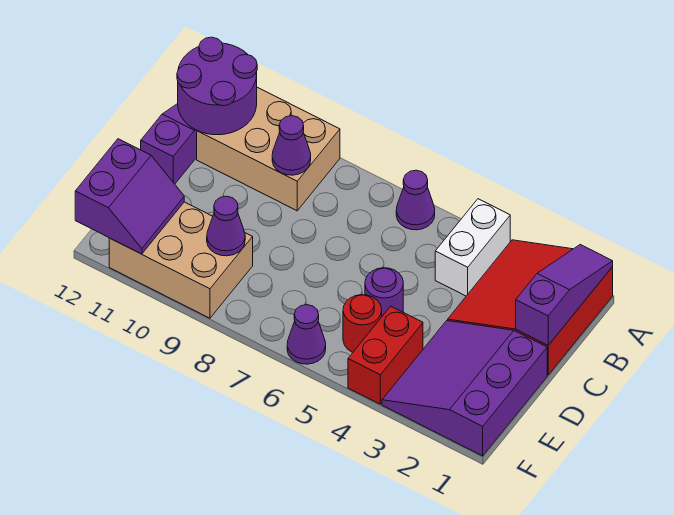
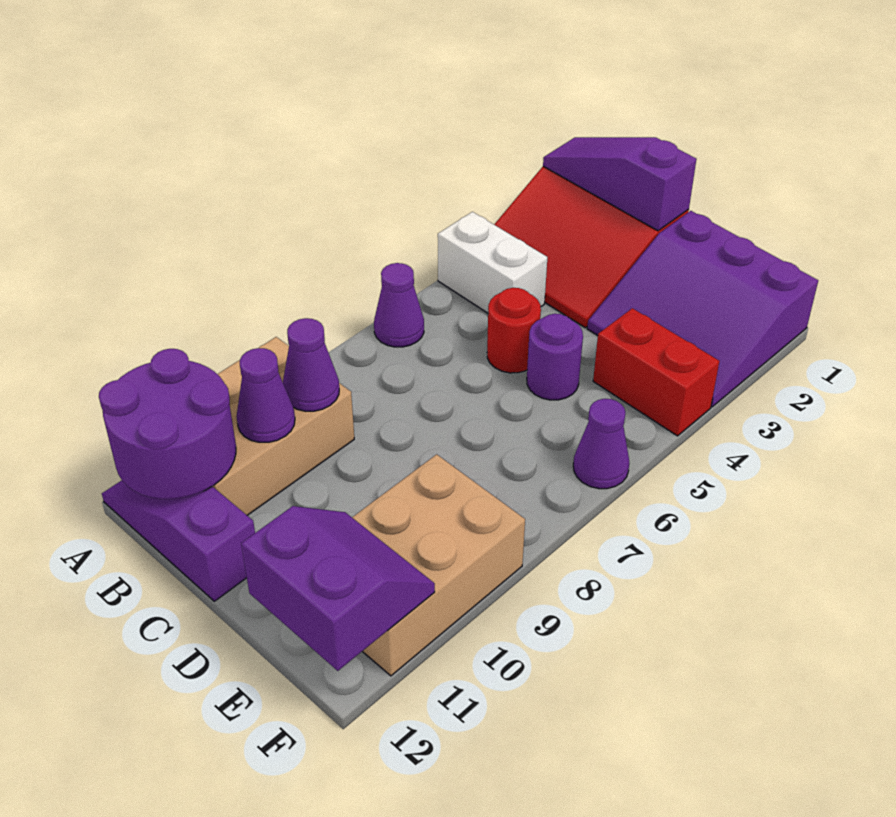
red round brick E5 level 1 -> red round brick C5 level 1
purple cone E9 level 2 -> purple cone B10 level 2

